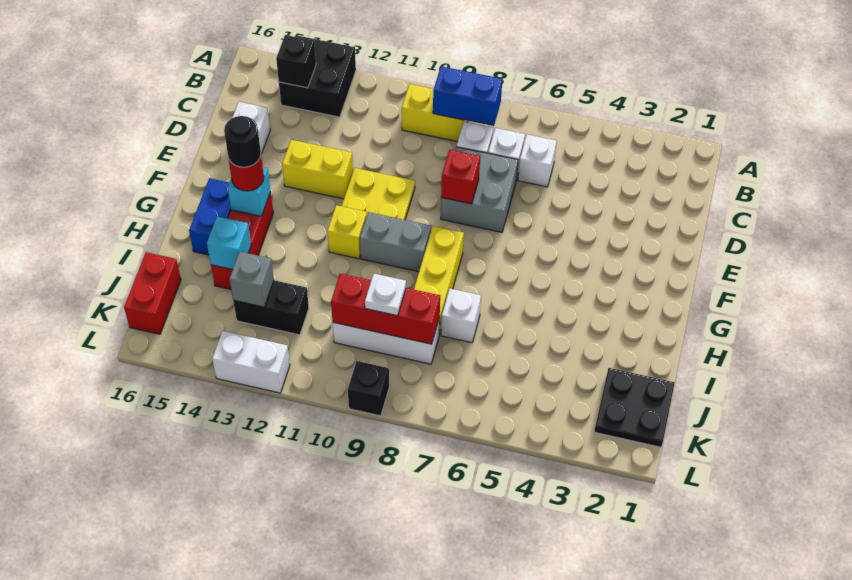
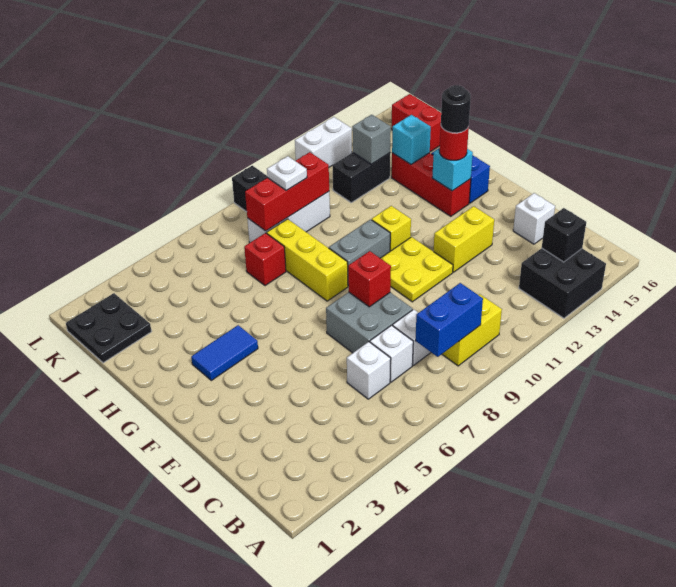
none -> blue tile G3:G4 level 1
white brick I7 level 1 -> red brick I7 level 1

